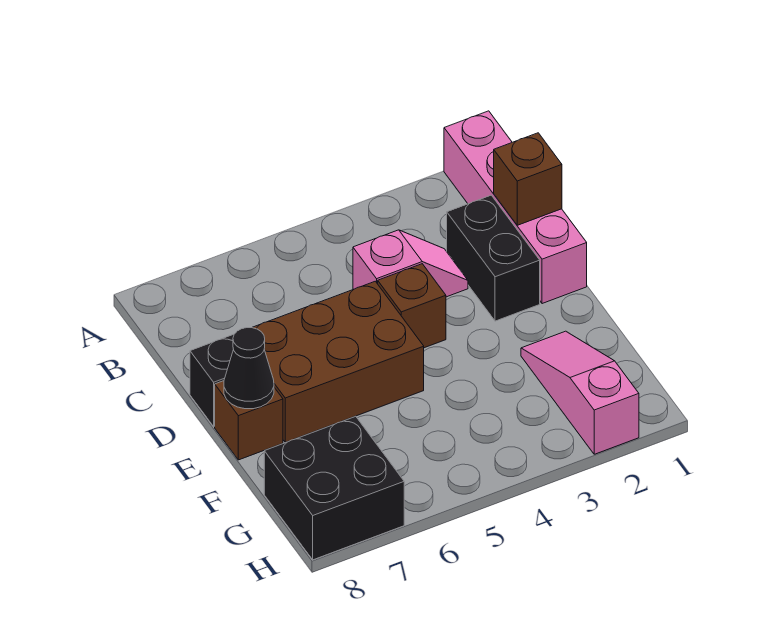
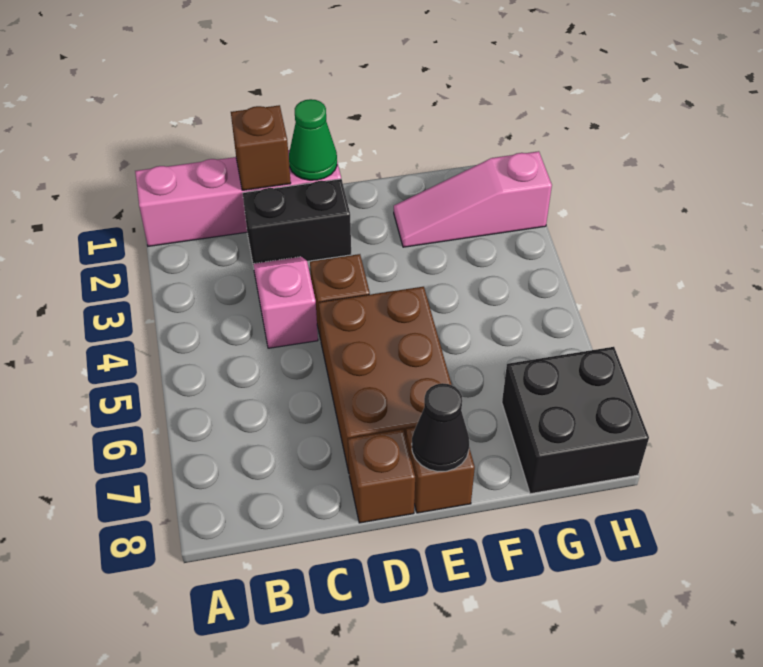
none -> green cone D1 level 2
black brick D8 level 1 -> brown brick D8 level 1

